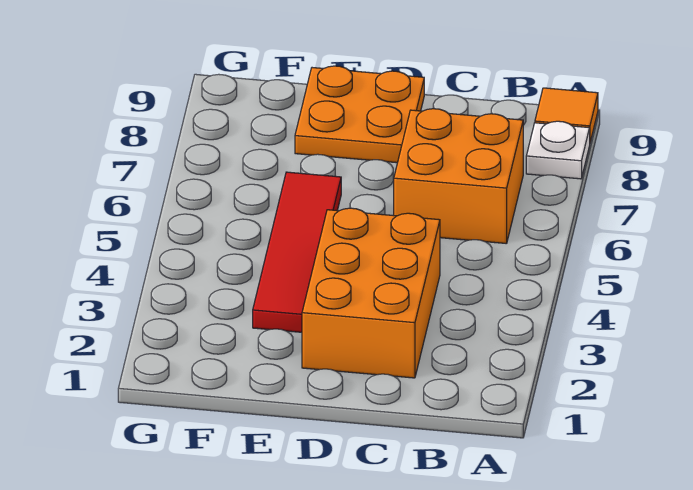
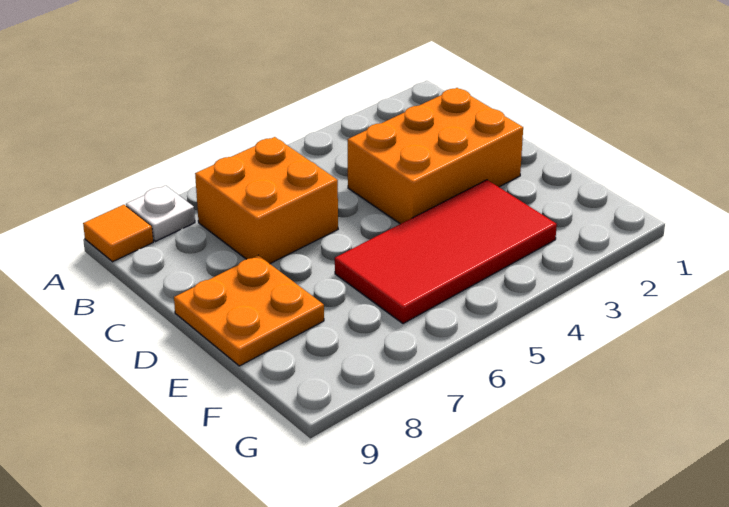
red tile E3:E6 level 1 -> red tile E3:F6 level 1

